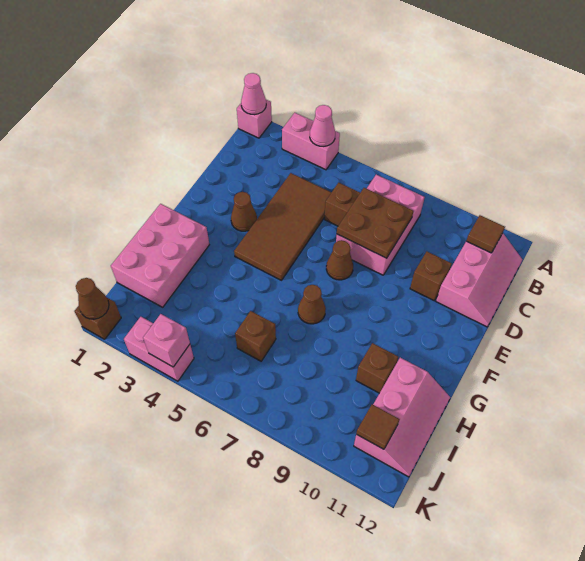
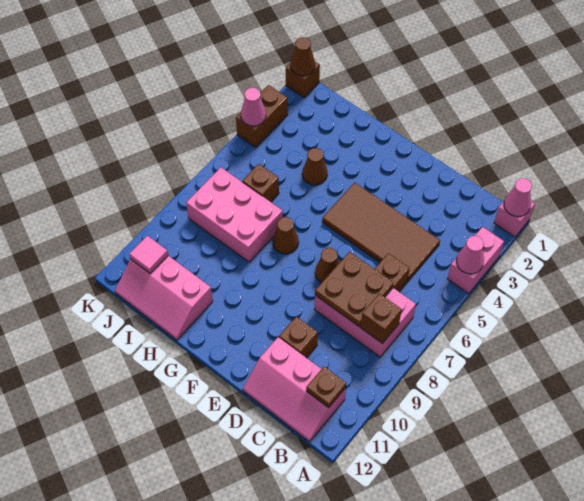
brown tile B11 level 2 -> brown plate B11 level 2
brown cone E3 level 1 -> brown cone H4 level 1
pink brick G1:I2 level 1 -> pink brick H7:J8 level 1
brown brick H10 level 1 -> brown brick B8 level 2
brown tile J11 level 2 -> pink tile J11 level 2
pink brick K3:K4 level 1 -> brown brick K3:K4 level 1
pink brick K4 level 2 -> pink cone K4 level 2

